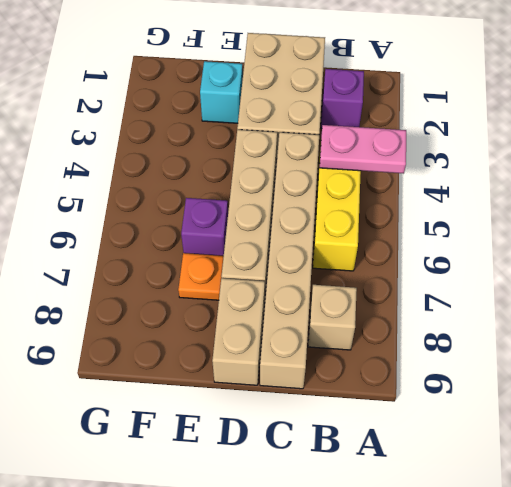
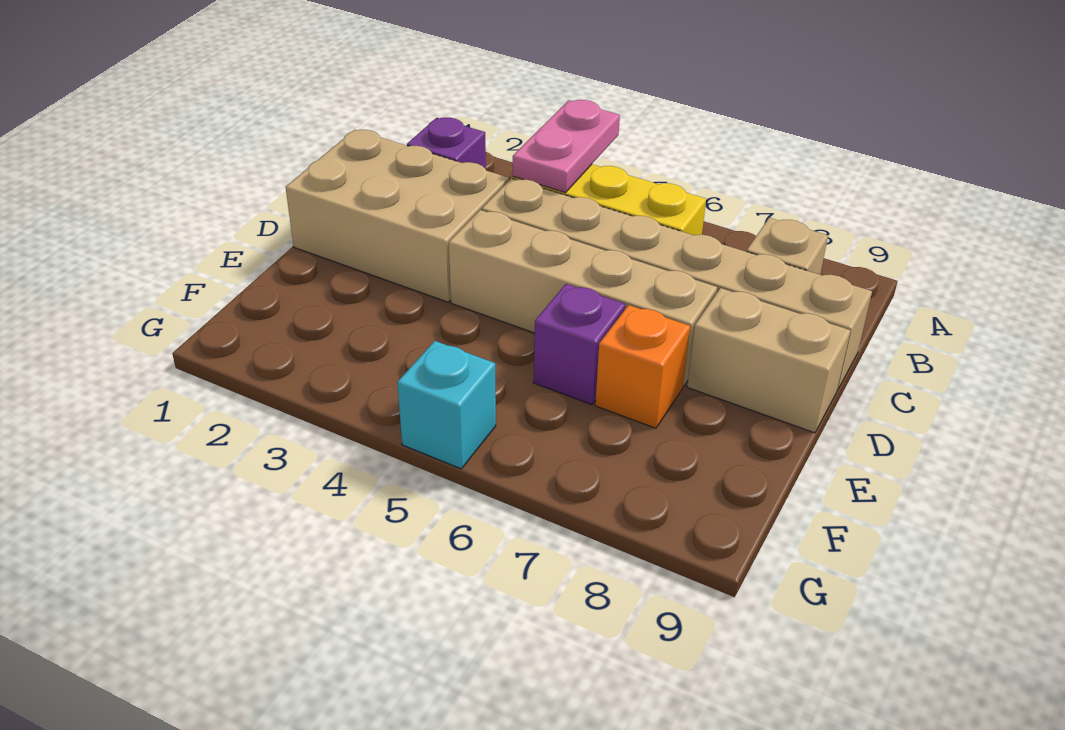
cyan brick E2 level 1 -> cyan brick G5 level 1
orange plate E7 level 1 -> orange brick E7 level 1

